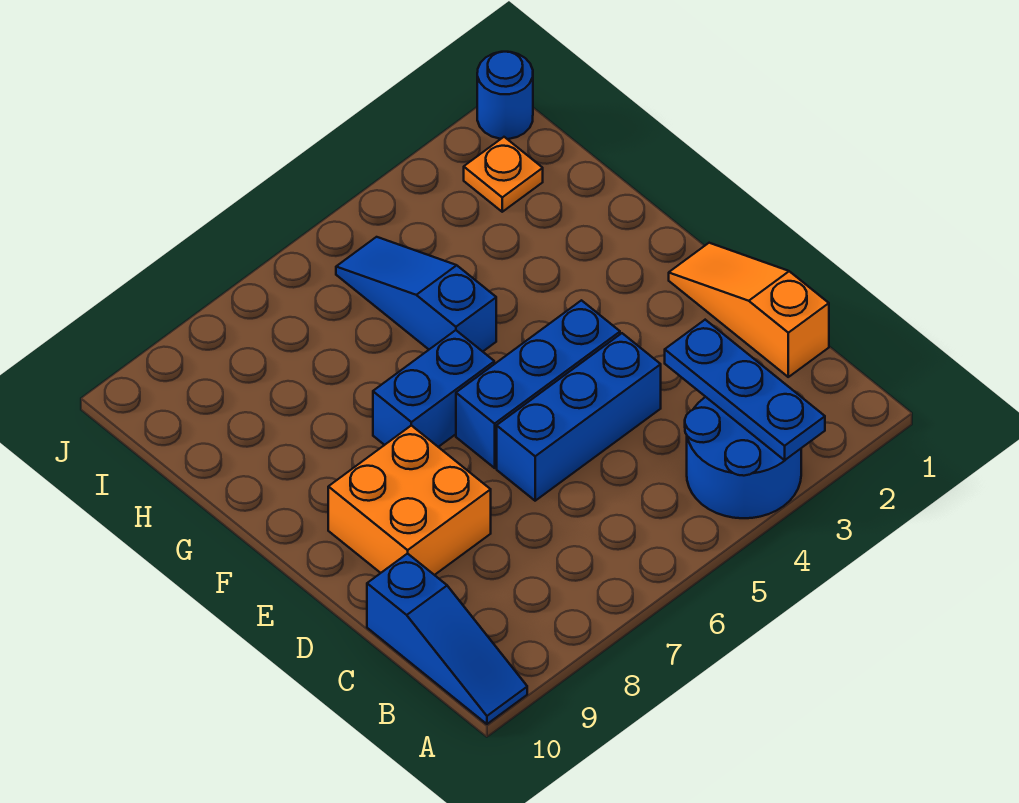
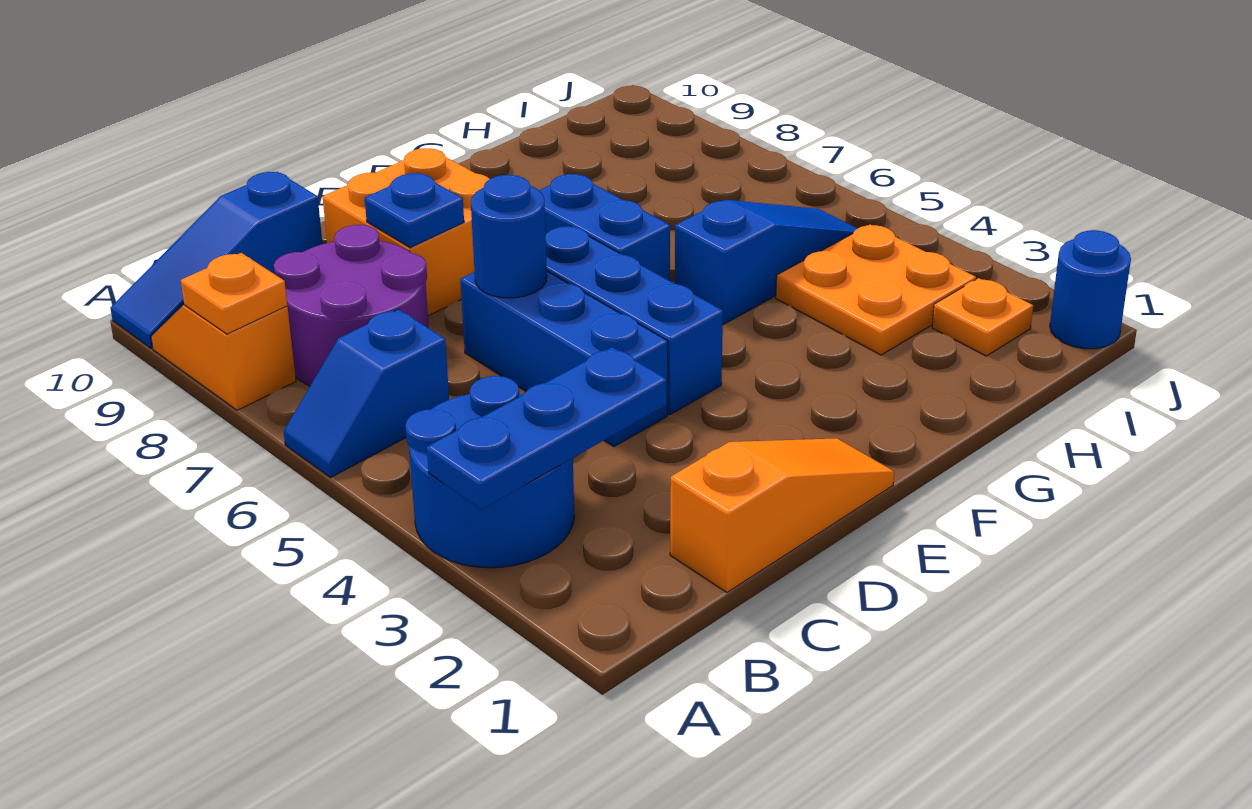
none -> blue slope A6:B6 level 1 top B
none -> orange slope A8:A9 level 1 top 8
none -> orange plate A8 level 2
none -> purple round brick B7:C8 level 1
none -> blue round brick D6 level 2
none -> blue plate D8 level 2
none -> orange plate H3:I4 level 1

